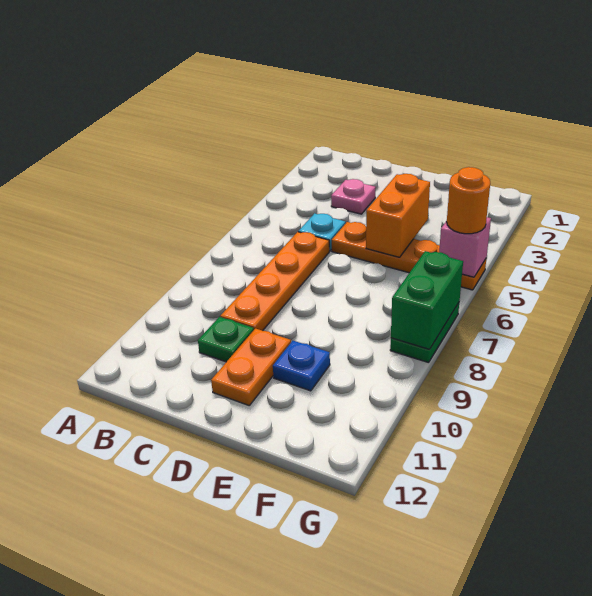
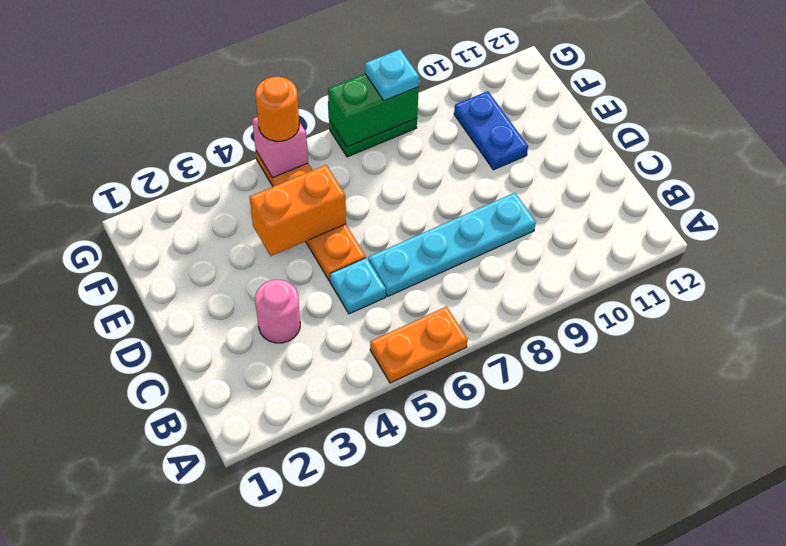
pink plate C3 level 1 -> pink round brick C3 level 1
orange plate C6:C9 level 1 -> cyan plate C6:C9 level 1
green plate C10 level 1 -> none
orange plate D10:D11 level 1 -> orange plate A5:A6 level 1
blue plate E10 level 1 -> blue plate E10:F10 level 1
none -> cyan plate G8 level 3

